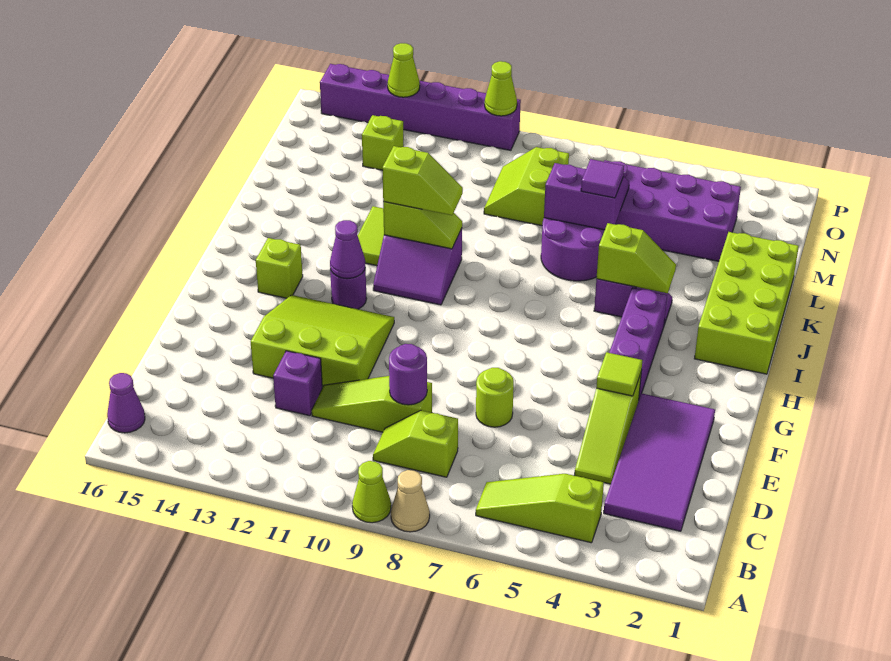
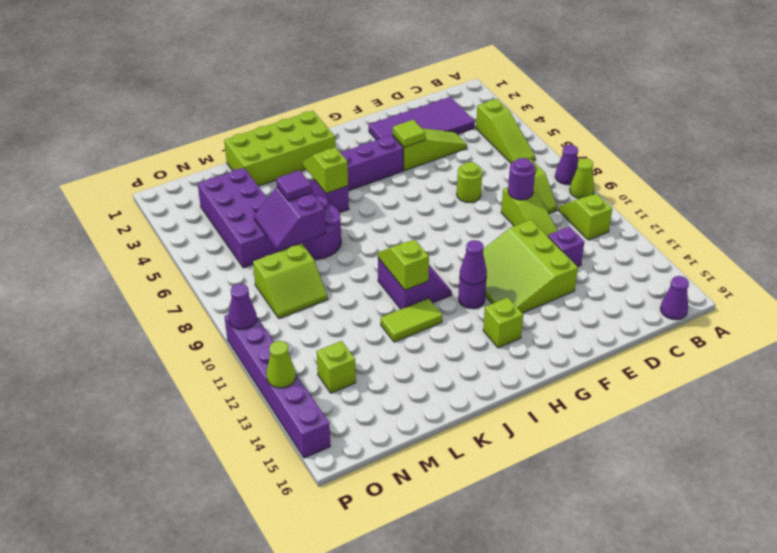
tan cone A8 level 1 -> purple cone A8 level 1
lime slope J10:J11 level 3 top 11 -> lime slope B10:B11 level 1 top 11
lime cone P10 level 2 -> purple cone P10 level 2

